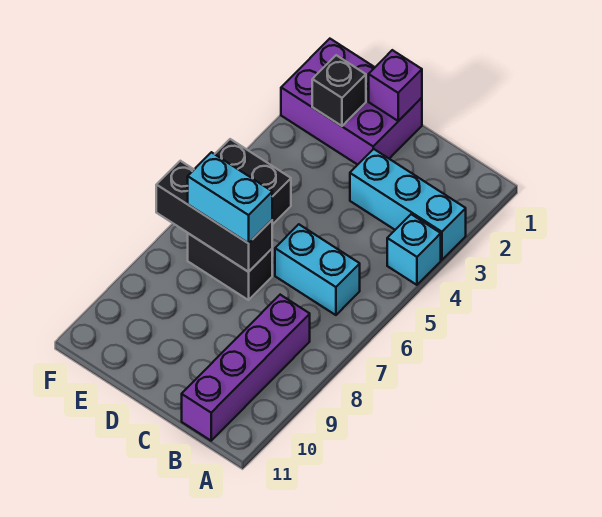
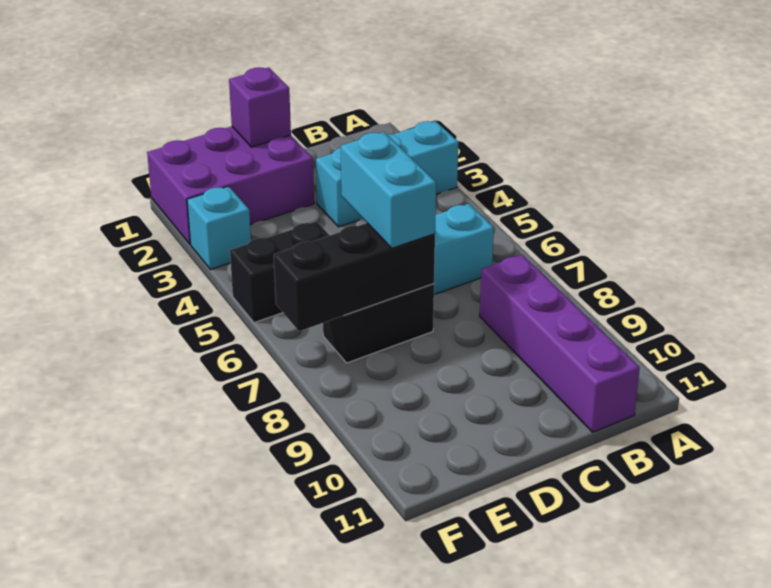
cyan brick A4 level 1 -> cyan brick F3 level 1
cyan brick D7:E7 level 3 -> cyan brick D6:D7 level 3
black brick E2 level 2 -> none

